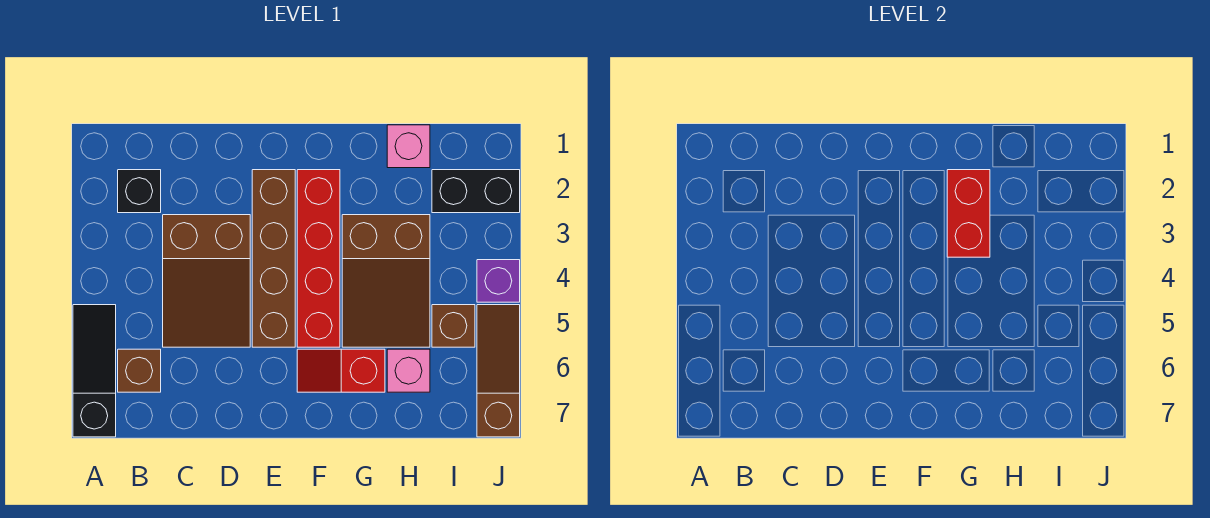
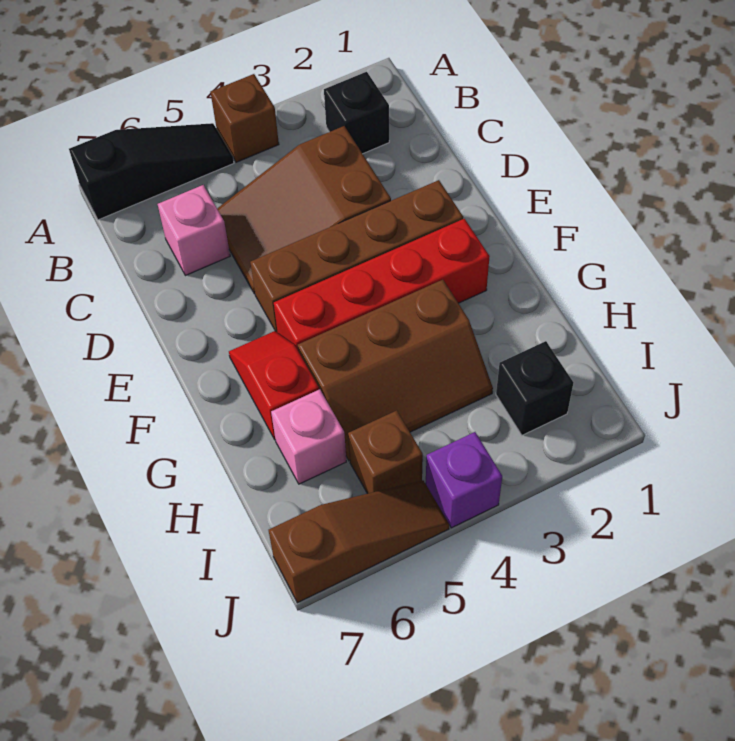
brown brick B6 level 1 -> brown brick A4 level 1
red brick G2:G3 level 2 -> none
brown slope G3:H5 level 1 top 3 -> brown slope G3:H5 level 1 top G
pink brick H1 level 1 -> pink brick C6 level 1
black brick I2:J2 level 1 -> black brick I2 level 1

